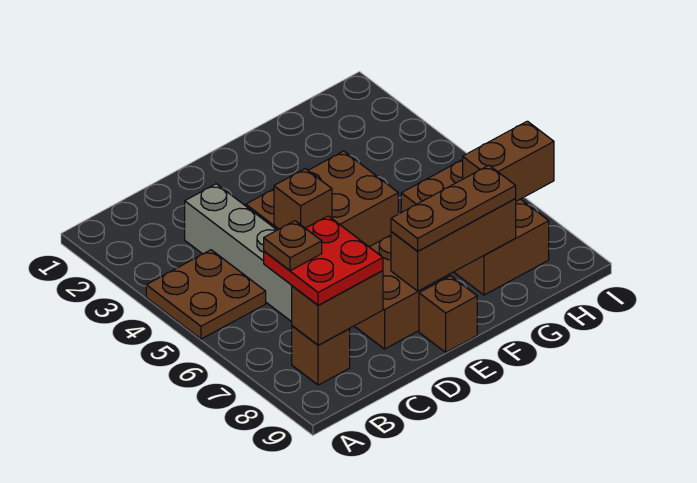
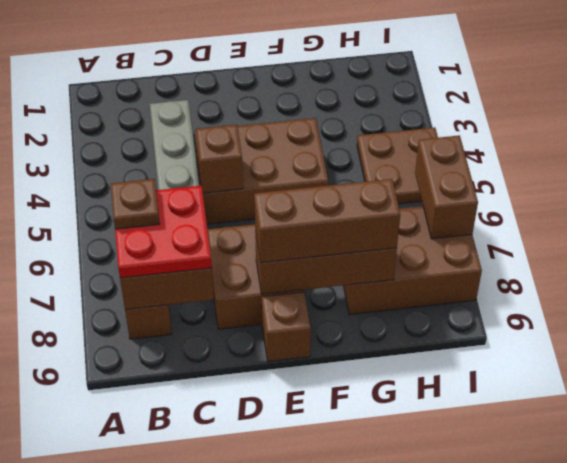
brown plate A4:B5 level 1 -> brown plate H4:I5 level 1
brown plate E8:G8 level 3 -> brown brick E8:G8 level 3
brown brick G6:H8 level 1 -> brown brick G7:I8 level 1
brown brick H7:I7 level 2 -> brown brick I6:I7 level 2

